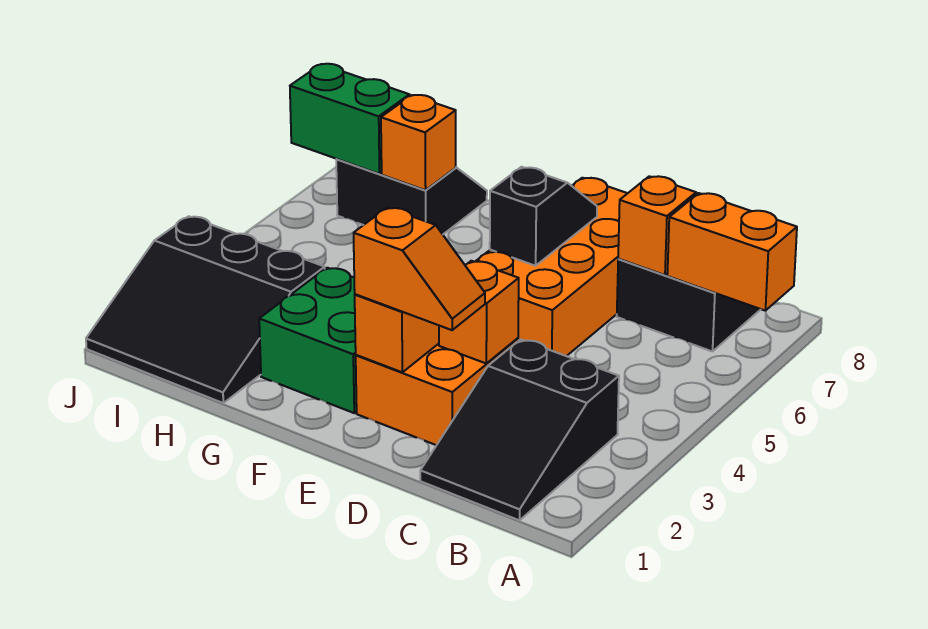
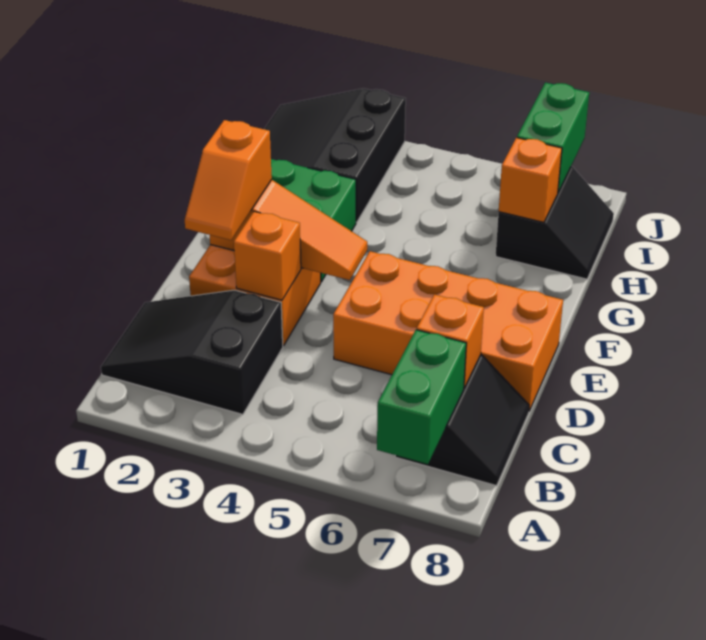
orange brick A7:B7 level 2 -> green brick A7:B7 level 2
black slope E6:E7 level 2 top 6 -> none

